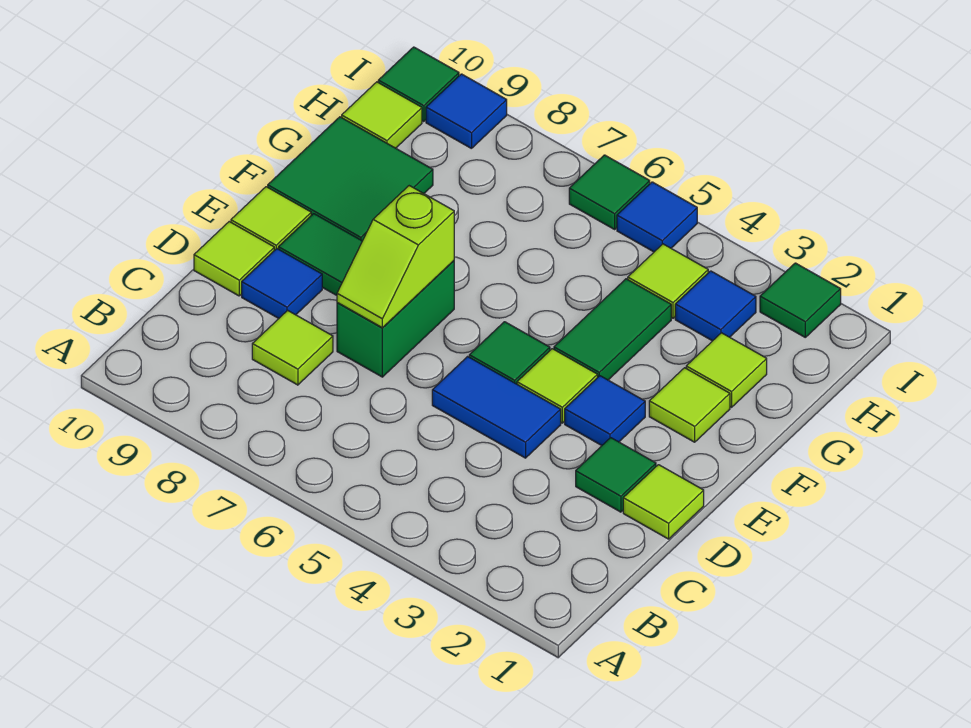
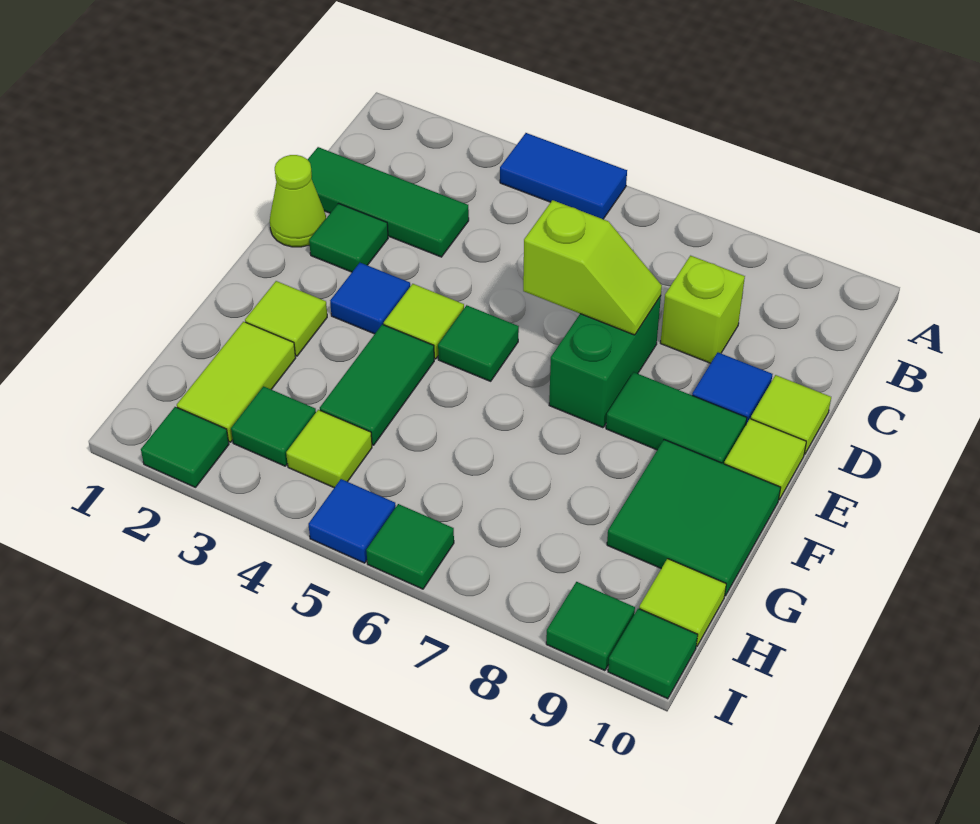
none -> green tile C1:C3 level 1
lime tile C8 level 1 -> lime brick C8 level 1
lime tile D1 level 1 -> lime cone D1 level 1
blue tile D4:D5 level 1 -> blue tile A4:A5 level 1
lime slope D7:E7 level 2 top E -> lime slope D6:D7 level 2 top 6
lime tile G2 level 1 -> lime tile G2:H2 level 1
blue tile H3 level 1 -> green tile H3 level 1
blue tile I9 level 1 -> green tile I9 level 1

